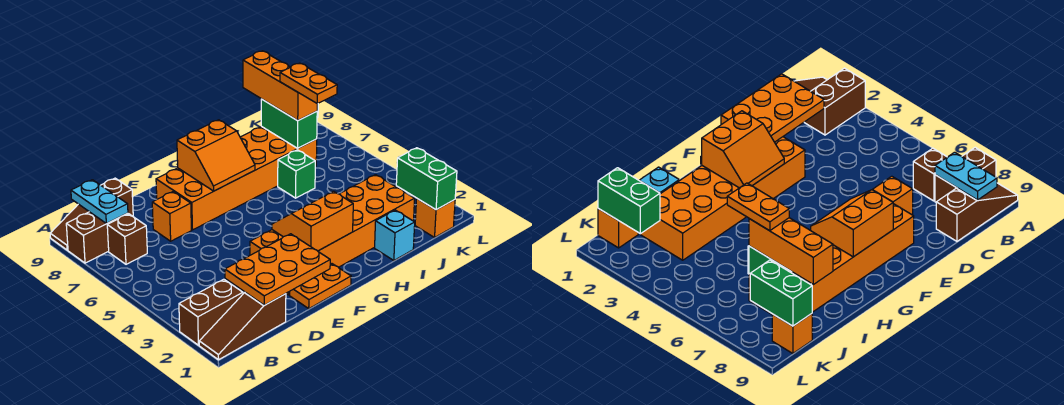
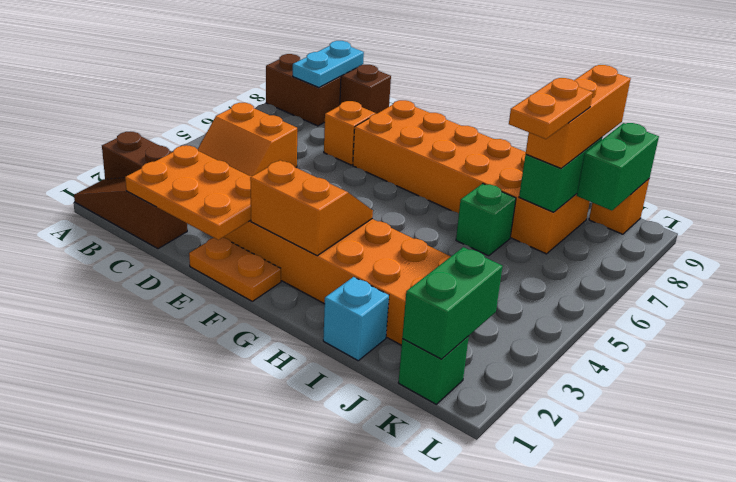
brown brick B7 level 1 -> none
orange slope F7:G8 level 2 top 8 -> orange slope B4:C5 level 1 top 5
orange brick K1 level 1 -> green brick K1 level 1

